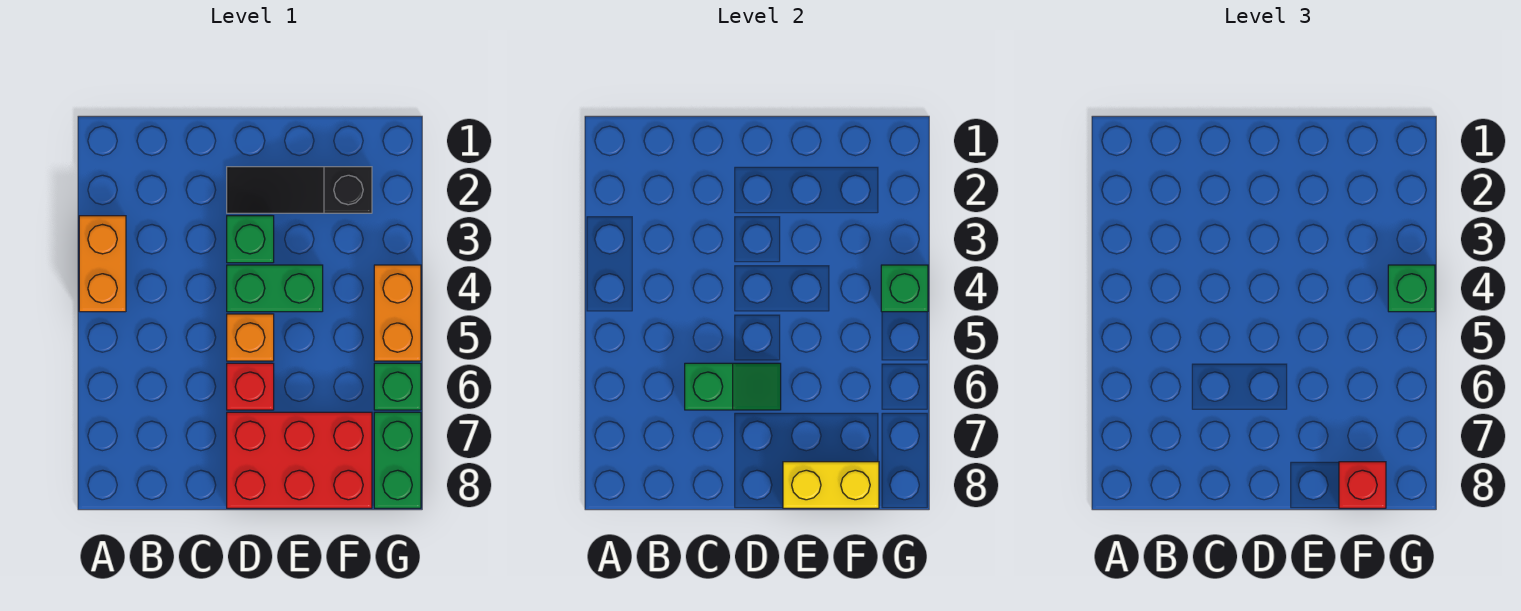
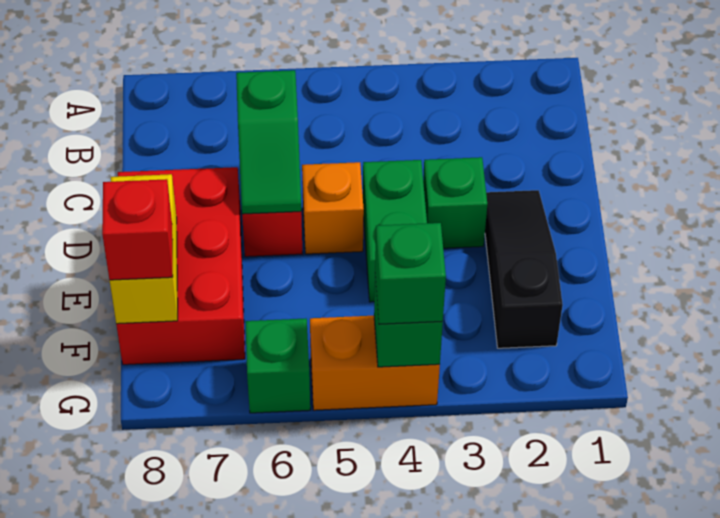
orange brick A3:A4 level 1 -> none
green brick G7:G8 level 1 -> none

